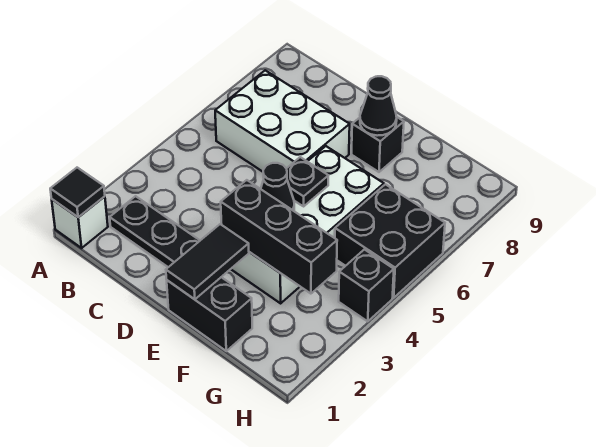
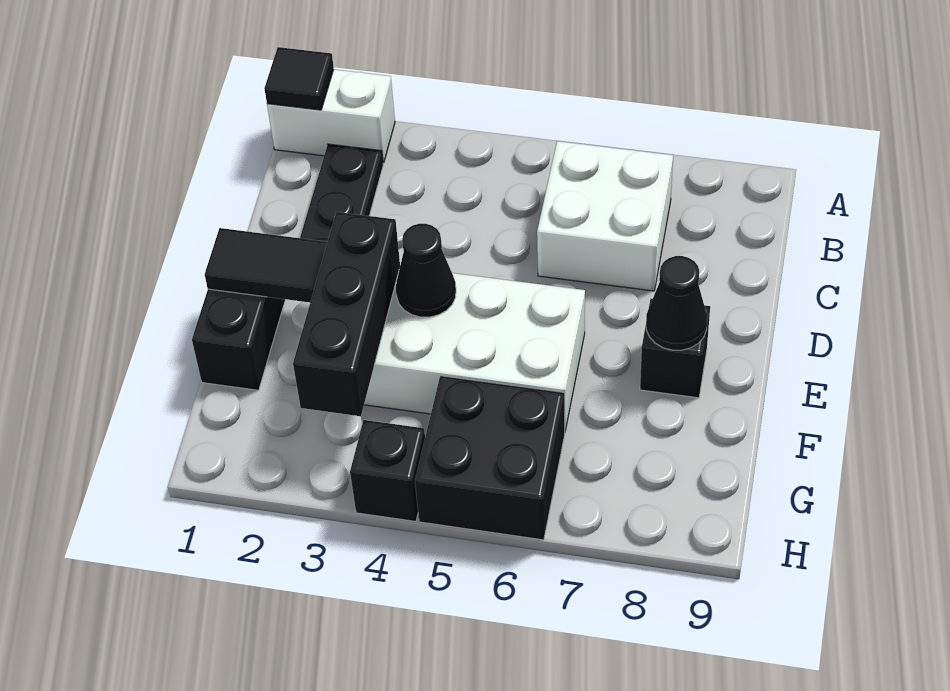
white brick A1 level 1 -> white brick A1:A2 level 1
white brick B6:D7 level 1 -> white brick B6:C7 level 1
black plate E5 level 2 -> none

